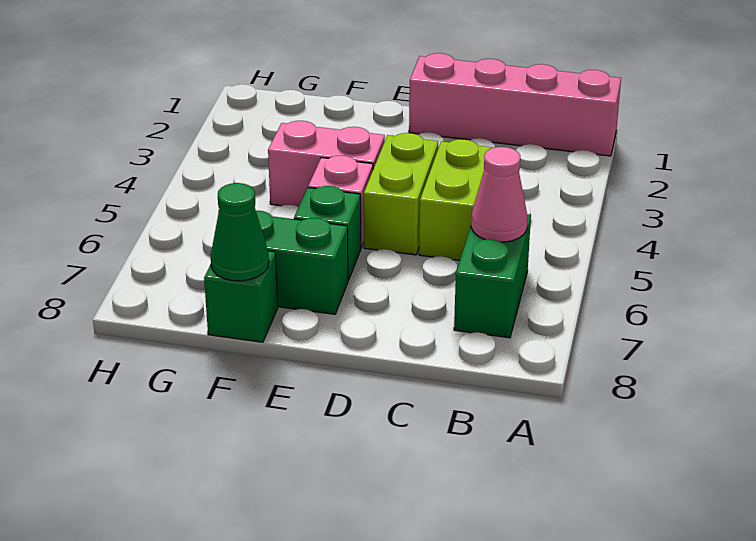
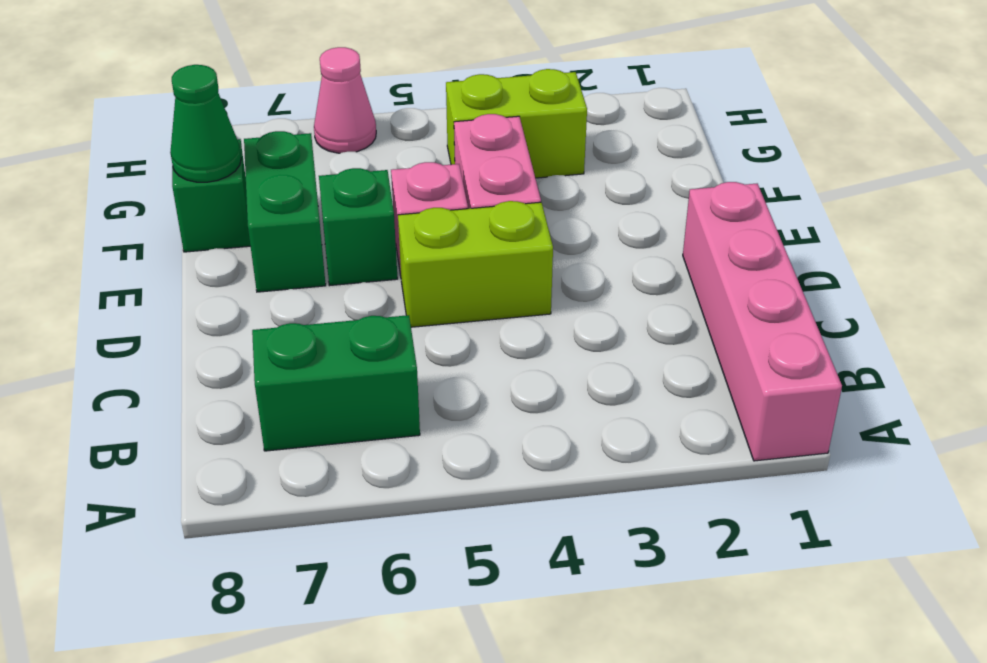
pink cone B6 level 2 -> pink cone H6 level 1
lime brick C4:C5 level 1 -> lime brick G3:G4 level 1

